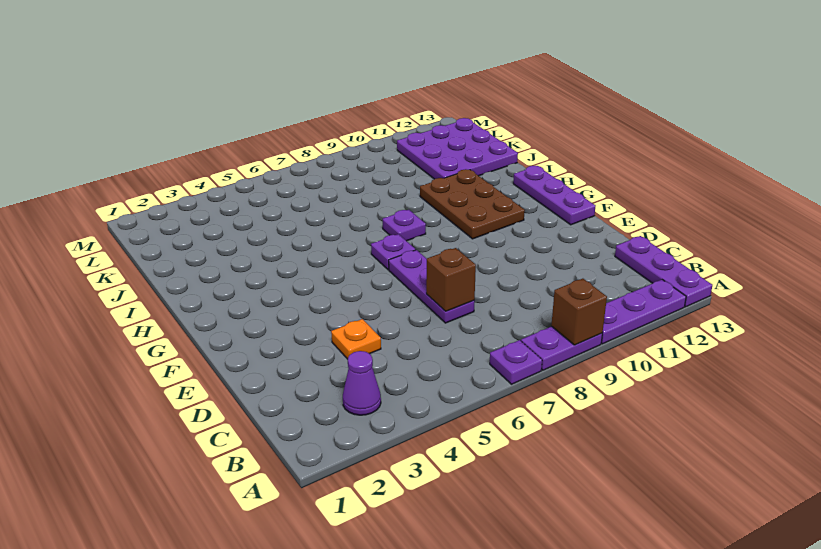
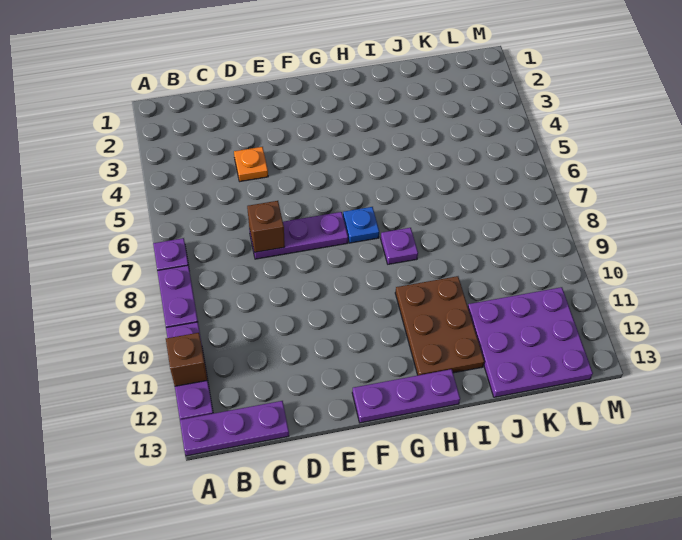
brown brick A9 level 2 -> brown brick A11 level 2
purple cone B3 level 1 -> none
purple plate G7 level 1 -> blue plate G7 level 1
brown plate G10:I11 level 1 -> brown plate H10:I12 level 1

